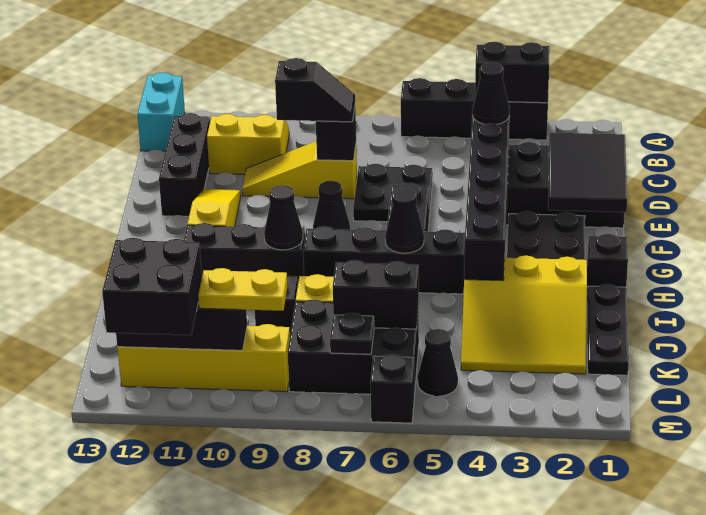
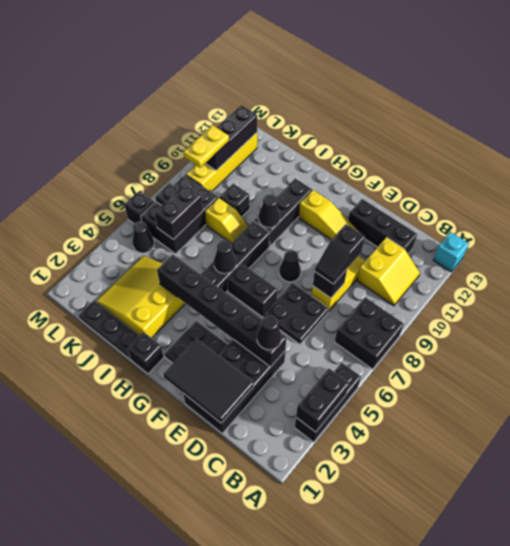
black brick A3:A6 level 1 -> black brick A3:A5 level 1
cyan brick A13:B13 level 1 -> cyan brick A13 level 1
black brick L11:M12 level 3 -> black brick A7:B8 level 1

